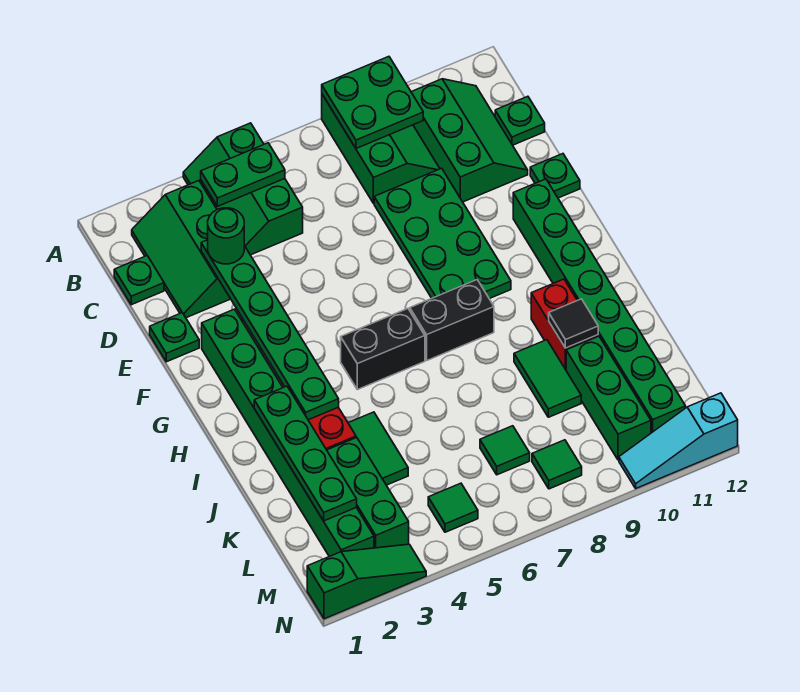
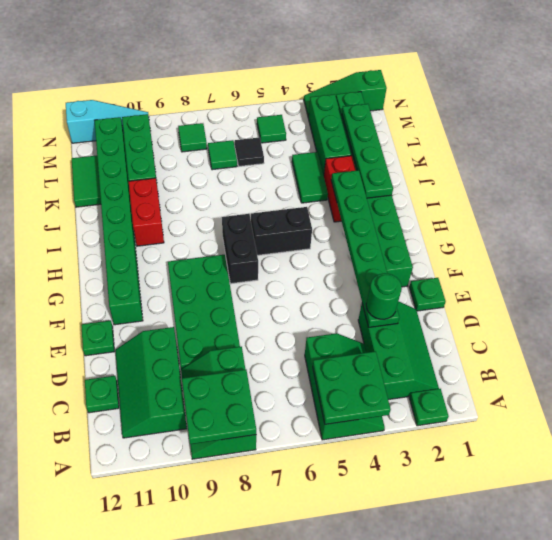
green plate B4:B5 level 2 -> green plate A4:B5 level 2
green plate C1 level 1 -> green plate A2 level 1
black brick H7:H8 level 1 -> black brick G7:H7 level 1
green tile J9:K9 level 1 -> green tile K12:L12 level 1
black tile J10 level 2 -> black tile L6 level 1

